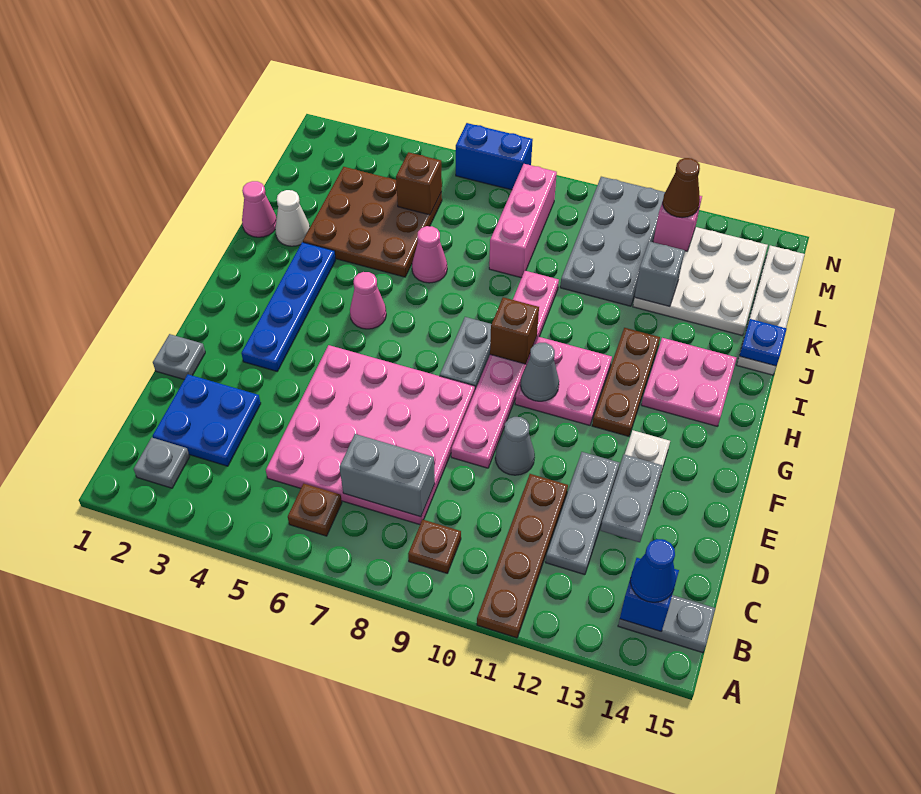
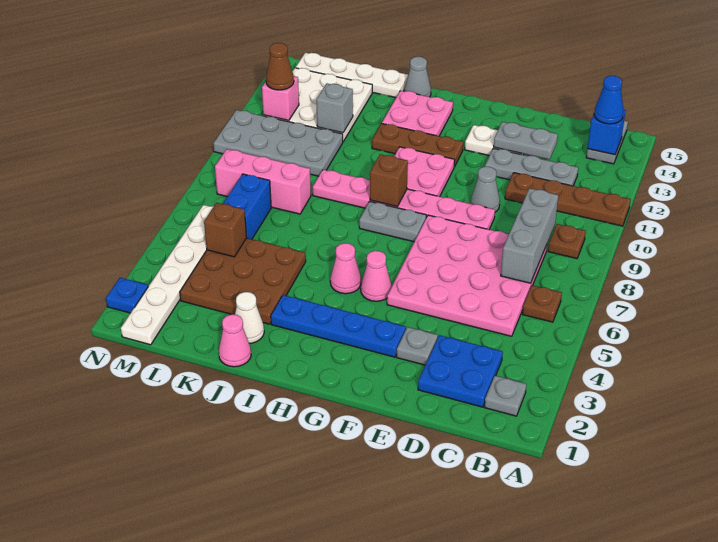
grey brick C7:C8 level 2 -> grey brick C7:C9 level 2
grey plate E1 level 1 -> grey plate E3 level 1
grey cone G10 level 2 -> grey cone I15 level 1
pink cone J6 level 1 -> pink cone G5 level 1
blue plate J15 level 2 -> blue plate N2 level 1
none -> white plate M1:M6 level 1
blue brick N6:N7 level 1 -> blue brick L6:L7 level 1

